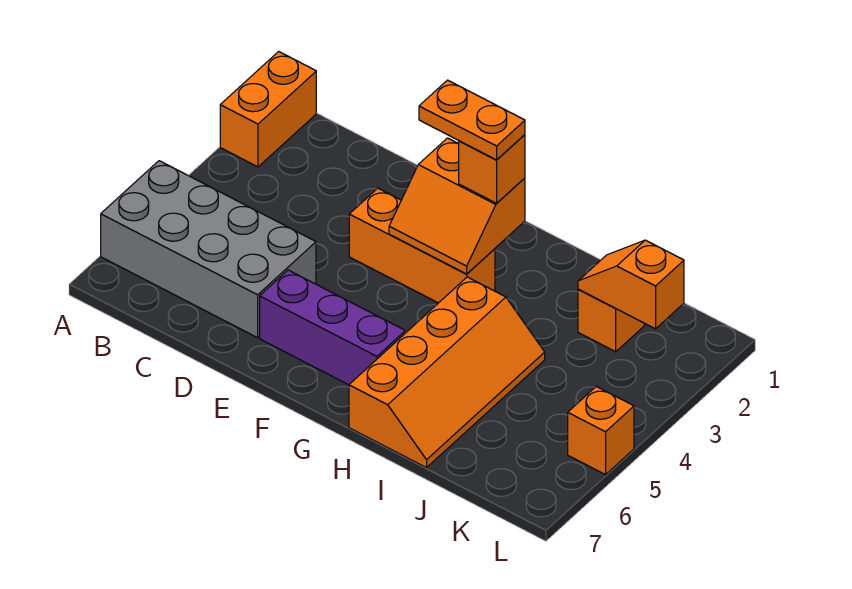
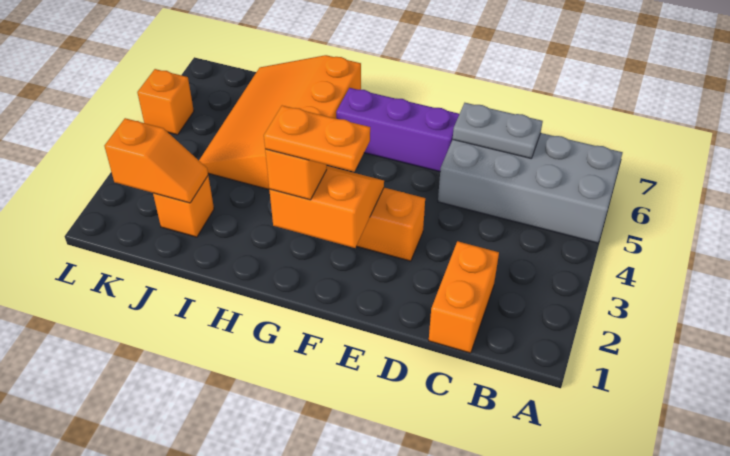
orange brick A1:A2 level 1 -> orange brick C1:C2 level 1
none -> grey plate C6:D6 level 2
orange slope H4:I7 level 1 top H -> orange slope H4:J7 level 1 top H

